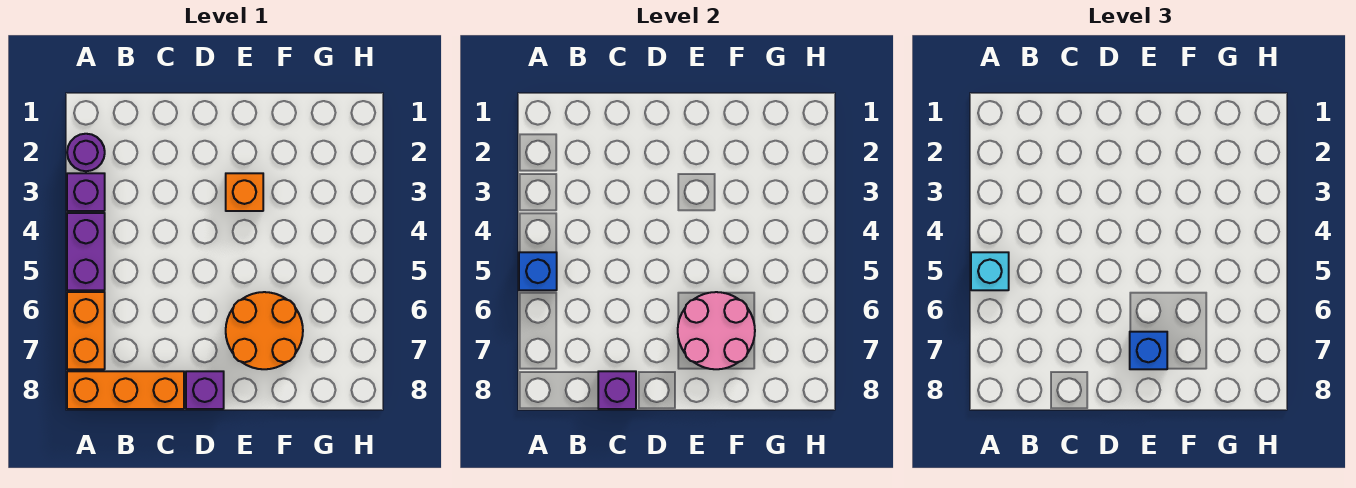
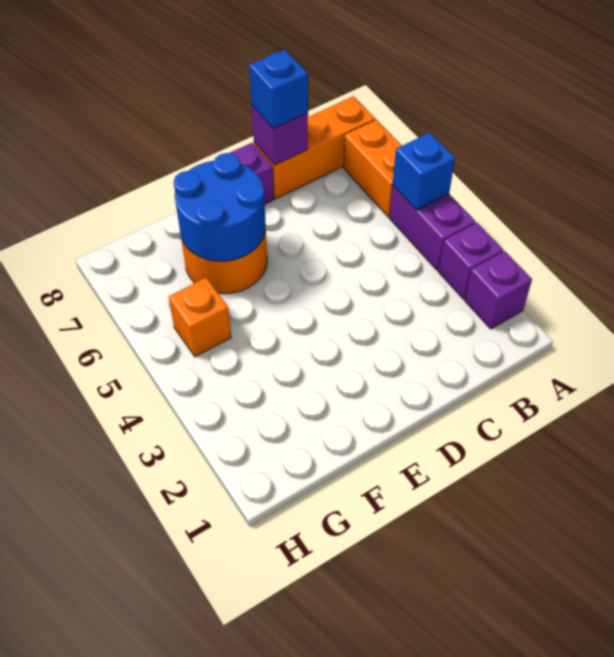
purple round brick A2 level 1 -> purple brick A2 level 1
cyan brick A5 level 3 -> none
orange brick E3 level 1 -> orange brick G5 level 1
pink round brick E6:F7 level 2 -> blue round brick E6:F7 level 2
blue brick E7 level 3 -> blue brick C8 level 3

